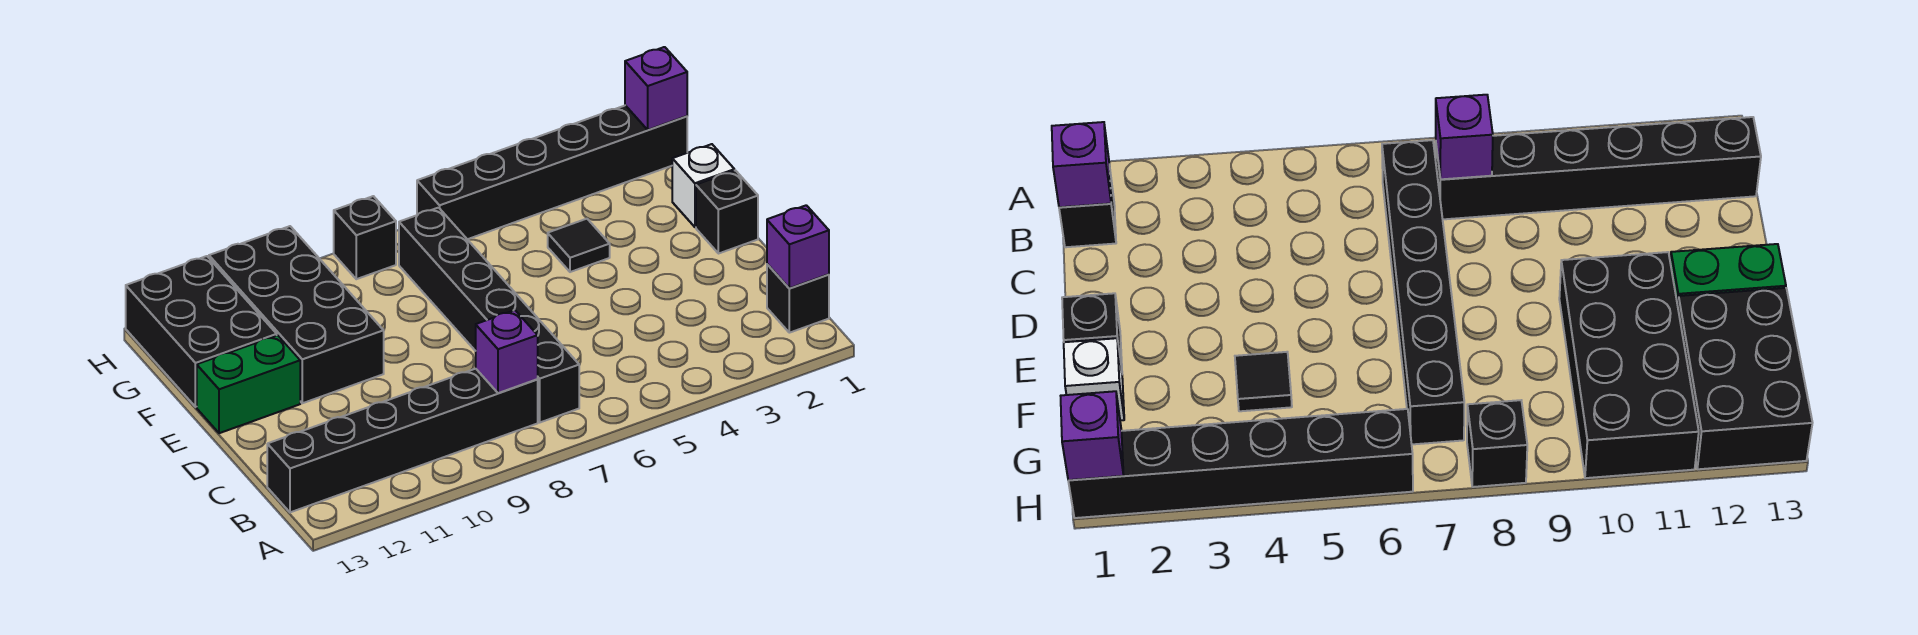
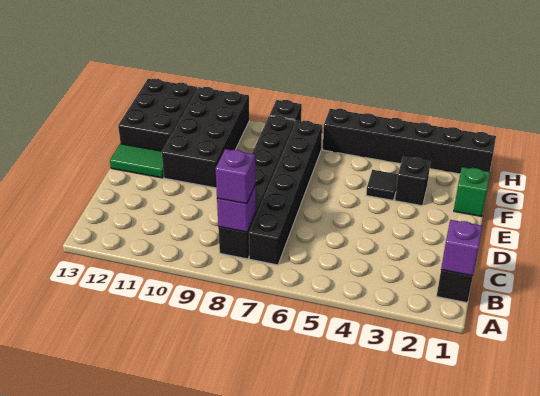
black brick B8:B13 level 1 -> black brick B8:G8 level 1
black brick E1 level 1 -> black brick F3 level 1
green brick E12:E13 level 1 -> green tile E12:E13 level 1
white brick F1 level 1 -> green brick F1 level 1
purple brick H1 level 2 -> purple brick B8 level 3

